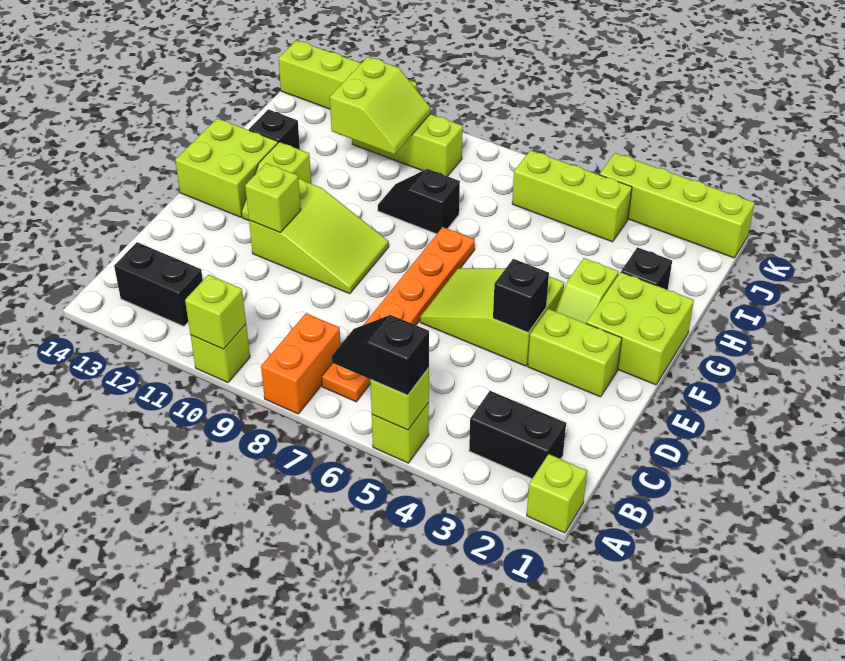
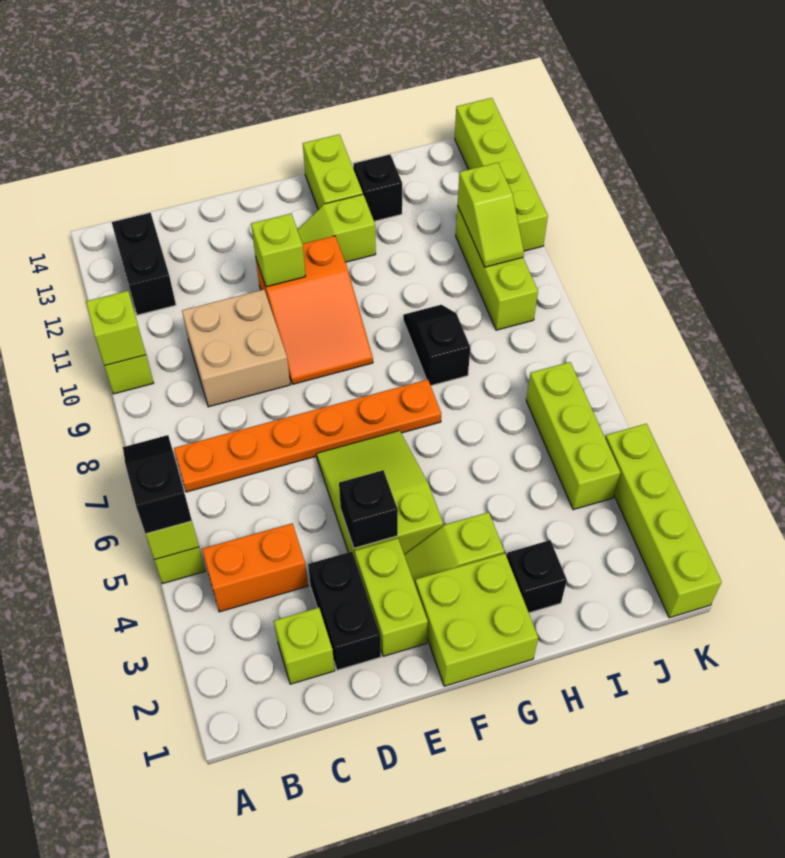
lime brick A1 level 1 -> lime brick C2 level 1
orange brick A8:B8 level 1 -> orange brick B4:C4 level 1
black brick B2:B3 level 1 -> black brick D2:D3 level 1
none -> tan brick C9:D10 level 1
lime slope E9:F11 level 1 top 11 -> orange slope E9:F11 level 1 top 11
lime brick F13:G14 level 1 -> lime brick G13:G14 level 1
lime slope I10:J11 level 2 top 11 -> lime slope J10:J11 level 2 top 11

